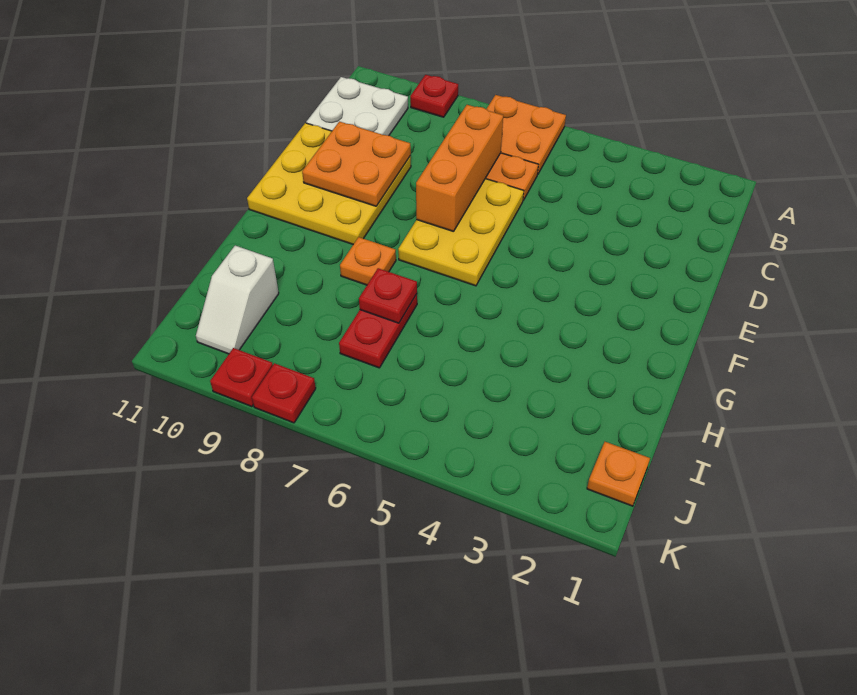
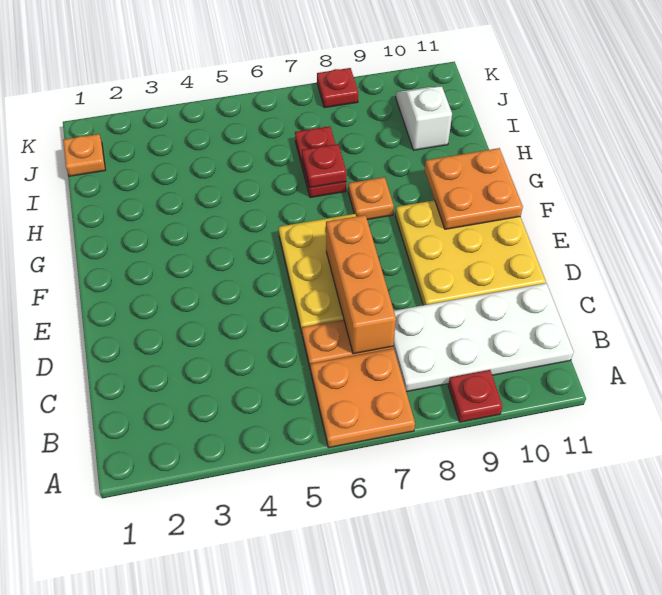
white plate B10:C11 level 1 -> white plate B8:C11 level 1
orange plate D9:E10 level 2 -> orange plate F10:G11 level 2
red plate K9 level 1 -> none

